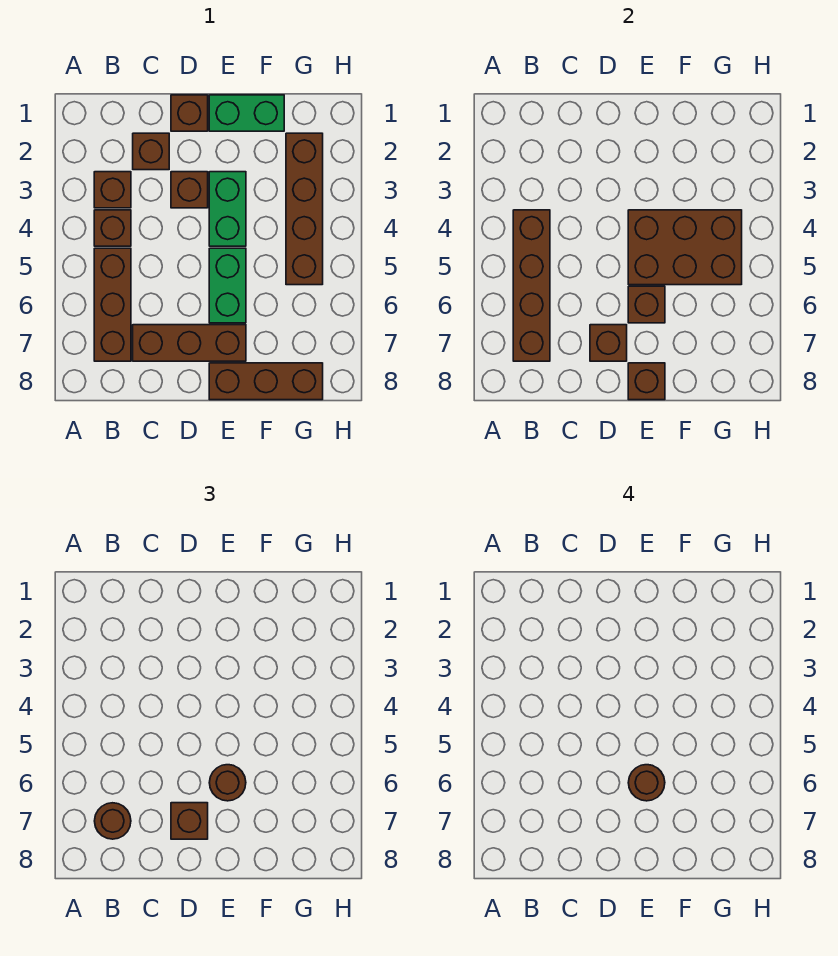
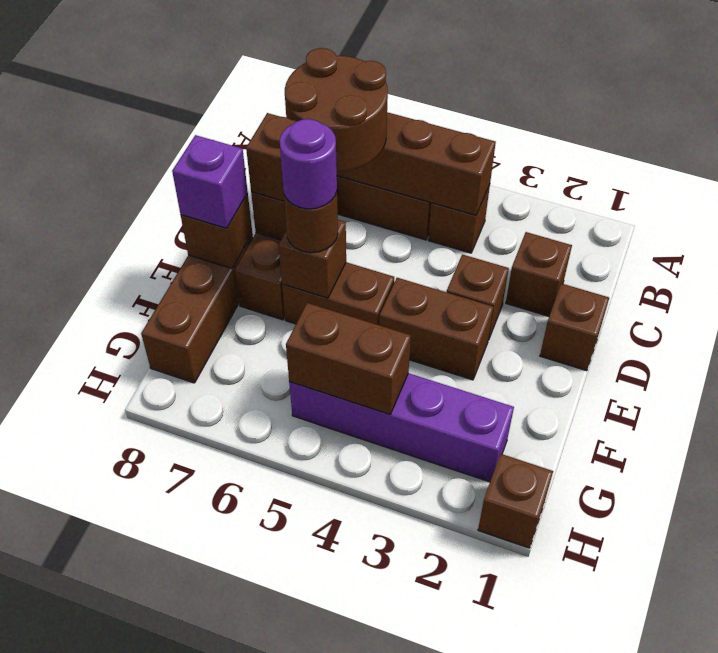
brown brick B3 level 1 -> brown brick H1 level 1
brown round brick B7 level 3 -> brown round brick B6:C7 level 3
green brick E1:F1 level 1 -> none
green brick E3:E4 level 1 -> brown brick E3:E4 level 1
brown brick E4:G5 level 2 -> brown brick G4:G5 level 2
green brick E5:E6 level 1 -> brown brick E5:E6 level 1
brown round brick E6 level 4 -> purple round brick E6 level 4
none -> purple brick E8 level 3
brown brick G2:G5 level 1 -> purple brick G2:G5 level 1

